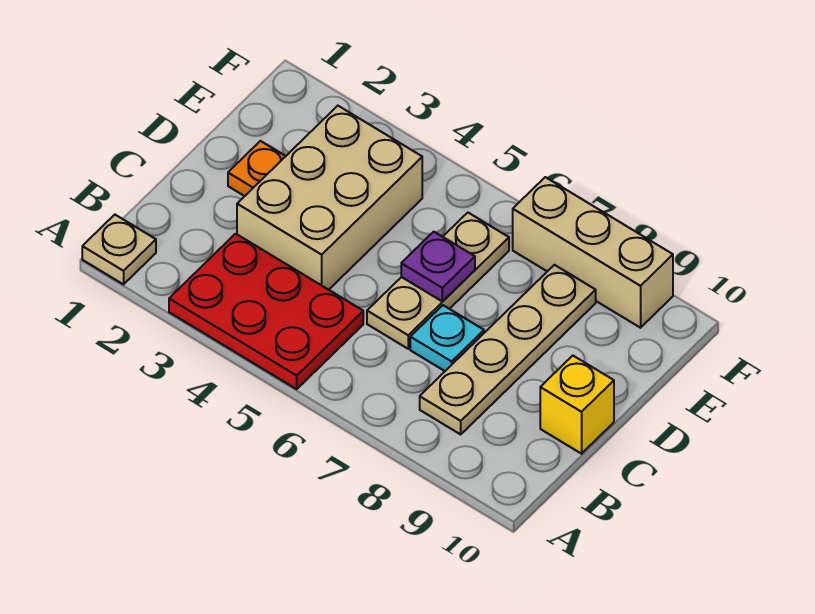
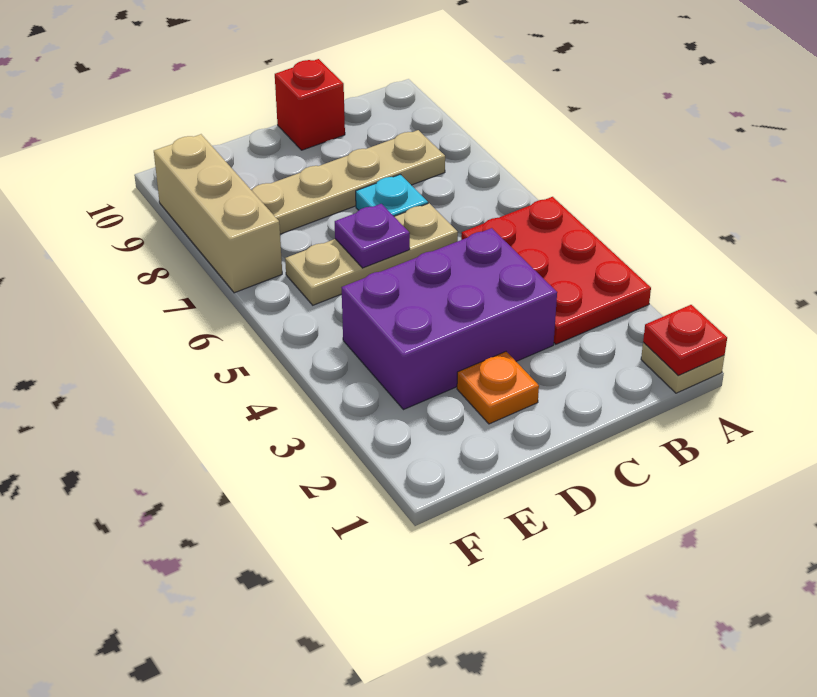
none -> red plate A1 level 2
tan brick C3:E4 level 1 -> purple brick C3:E4 level 1
yellow brick C10 level 1 -> red brick C10 level 1

